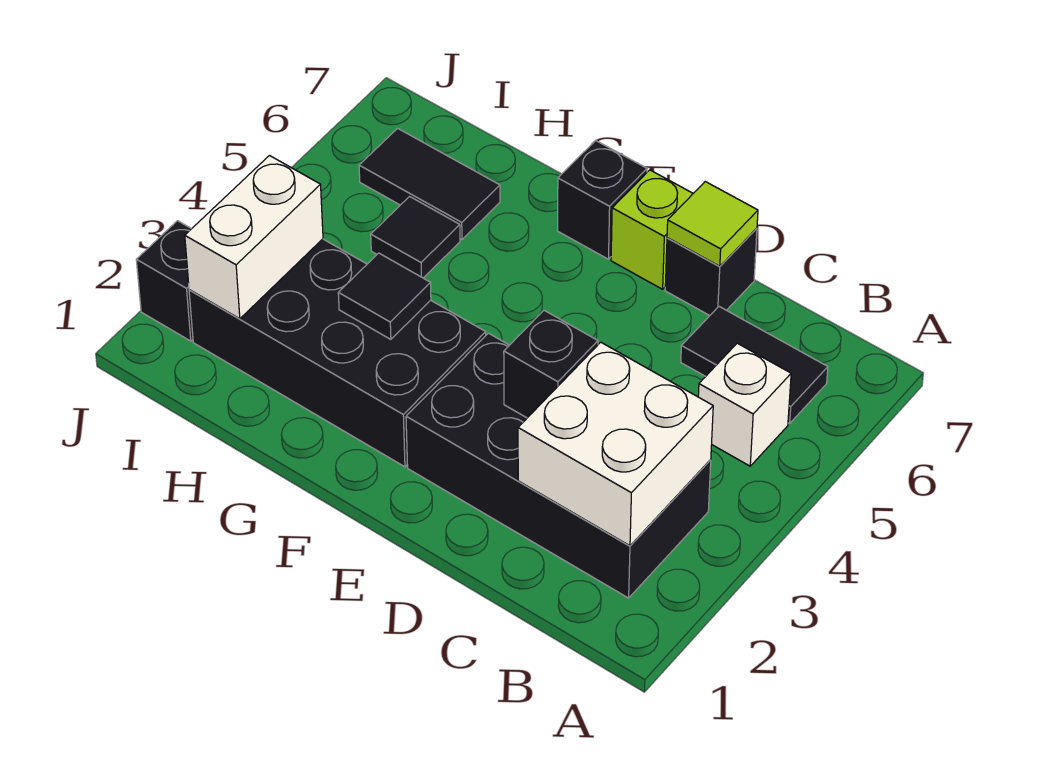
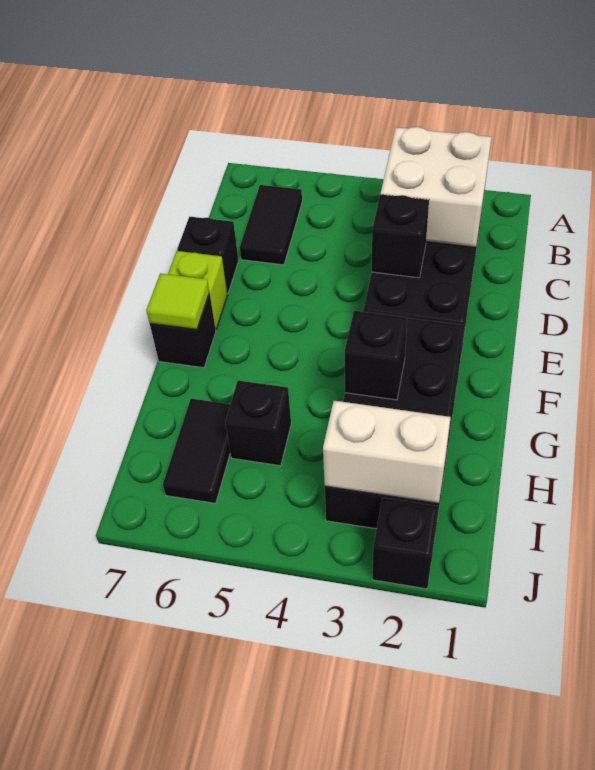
white brick B5 level 1 -> none
lime tile D7 level 2 -> lime tile F7 level 2
black tile G3 level 2 -> black brick G3 level 2
black tile H5 level 1 -> black brick H5 level 1

